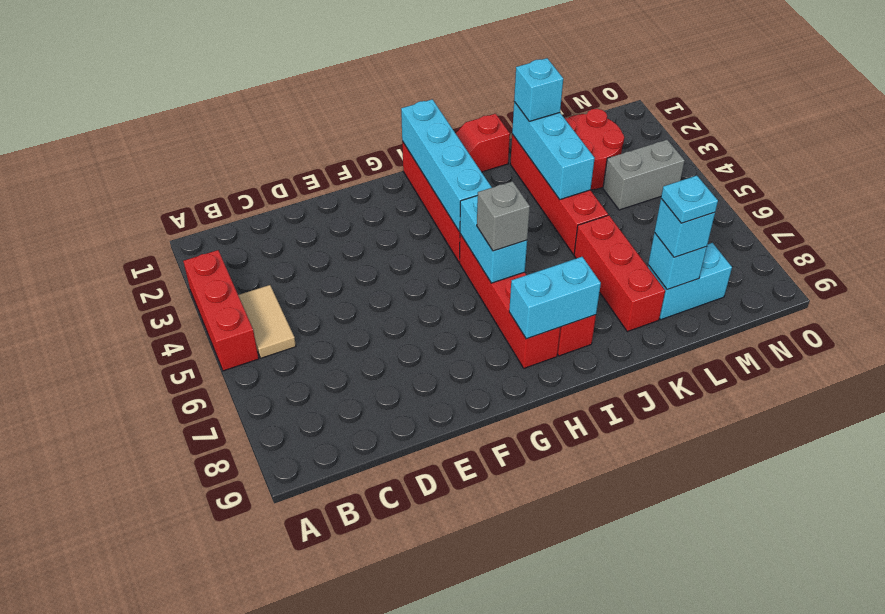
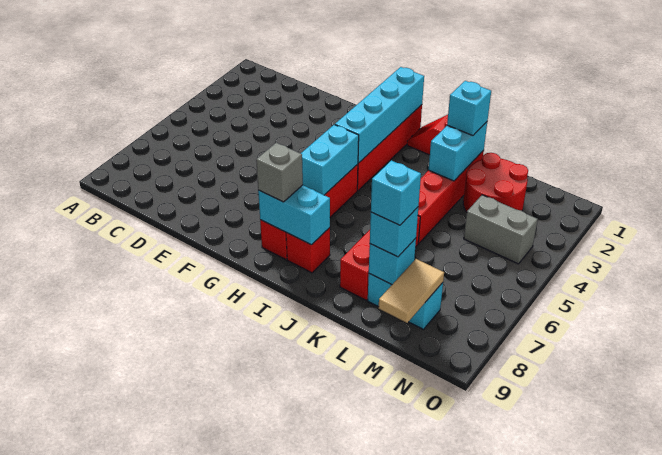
red brick A3:A5 level 1 -> none
tan tile B4:B5 level 1 -> tan tile M8:M9 level 2
grey brick H6 level 3 -> grey brick H8 level 3
cyan brick K2:K4 level 2 -> cyan brick K2:K3 level 2
cyan plate L8 level 4 -> cyan brick L8 level 4

